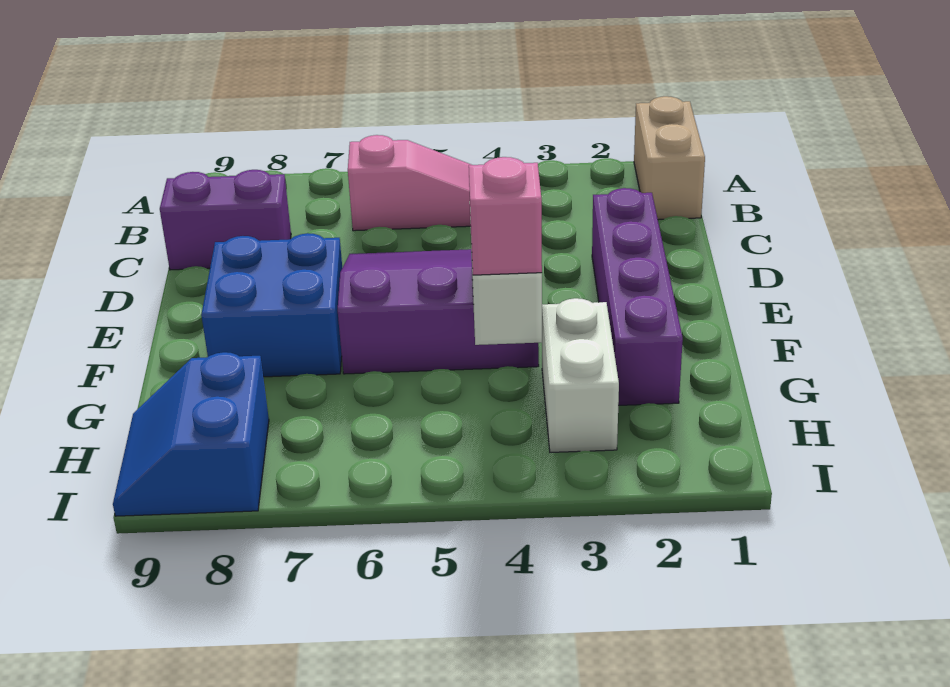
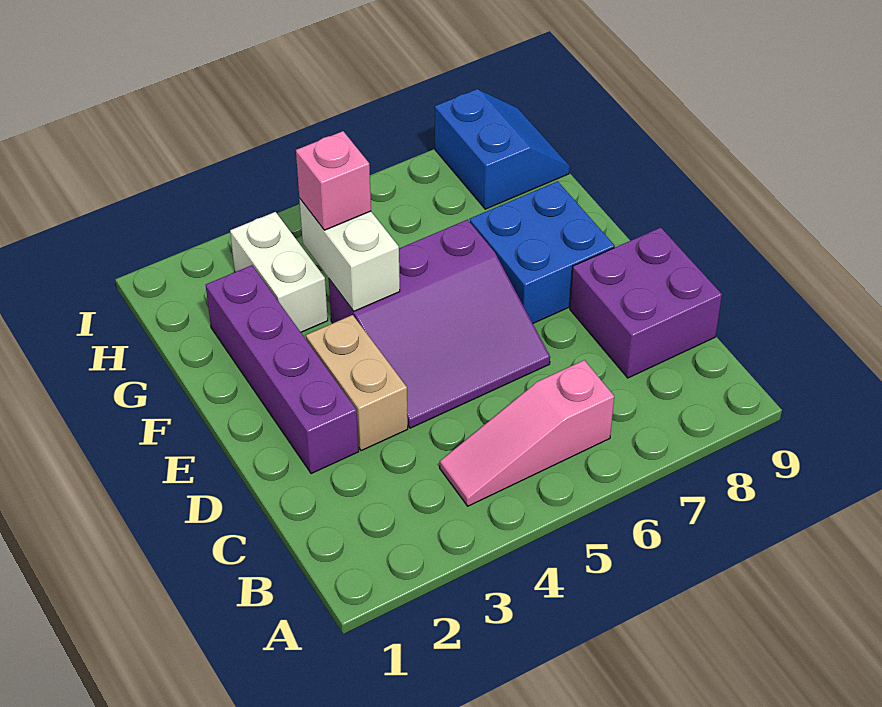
tan brick A1:B1 level 1 -> tan brick D3:E3 level 1
purple brick C8:C9 level 1 -> purple brick C8:D9 level 1

